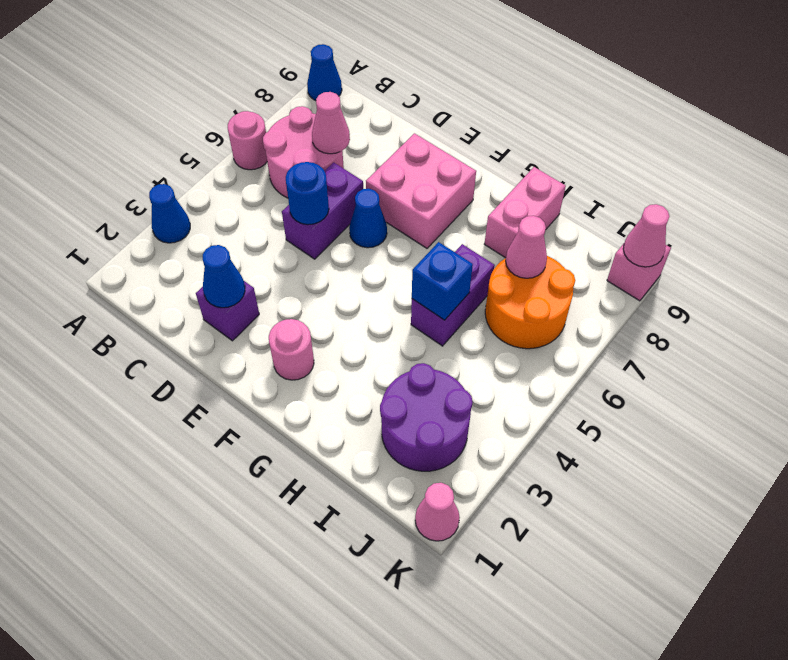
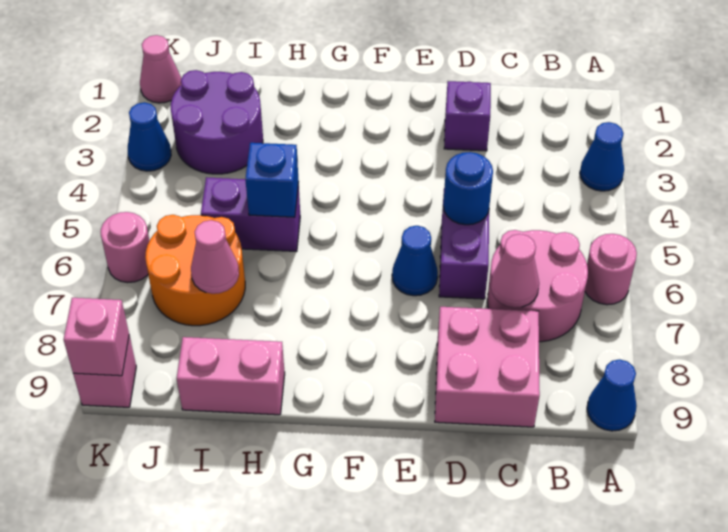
blue cone D2 level 2 -> blue cone K3 level 1
pink brick E7:F8 level 1 -> pink brick C8:D9 level 1
pink round brick F2 level 1 -> pink round brick K6 level 1
purple brick H5:H6 level 1 -> purple brick H5:I5 level 1
pink brick H8:H9 level 1 -> pink brick H9:I9 level 1
pink cone K9 level 2 -> pink brick K9 level 2

